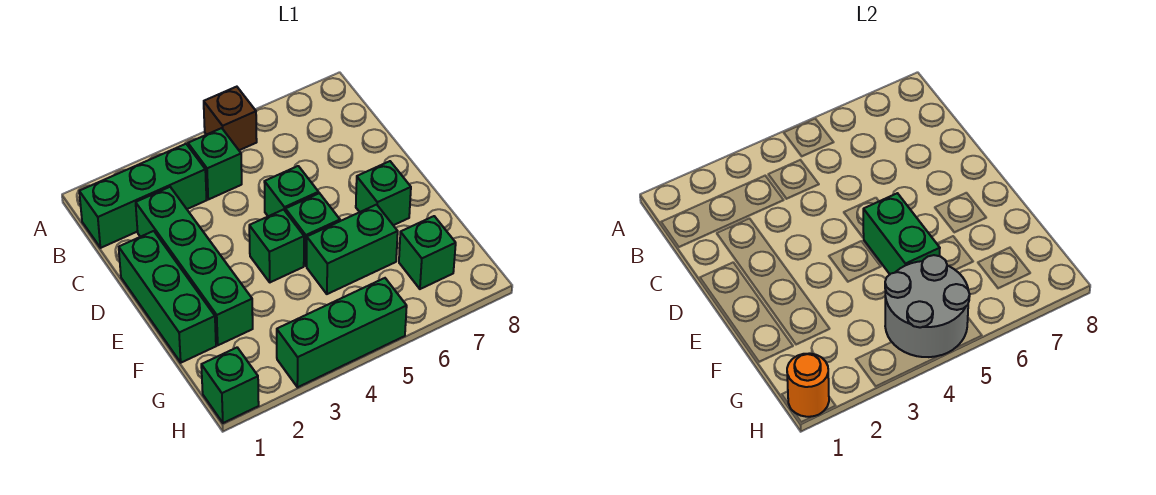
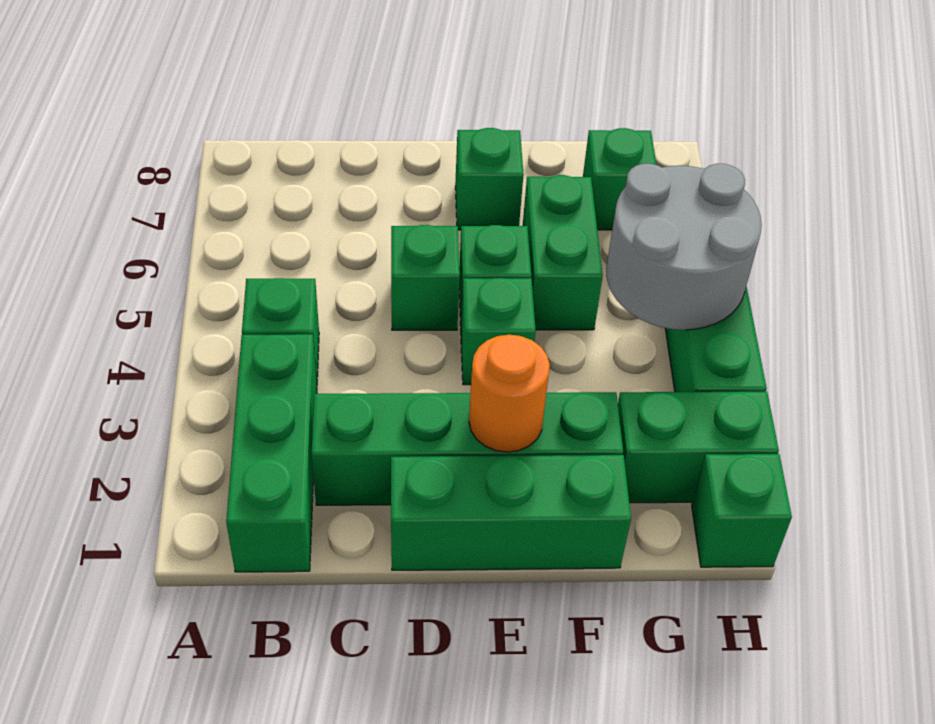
brown brick A5 level 1 -> none
green brick E5:F5 level 2 -> green brick G2:H2 level 1
orange round brick H1 level 2 -> orange round brick E2 level 2

